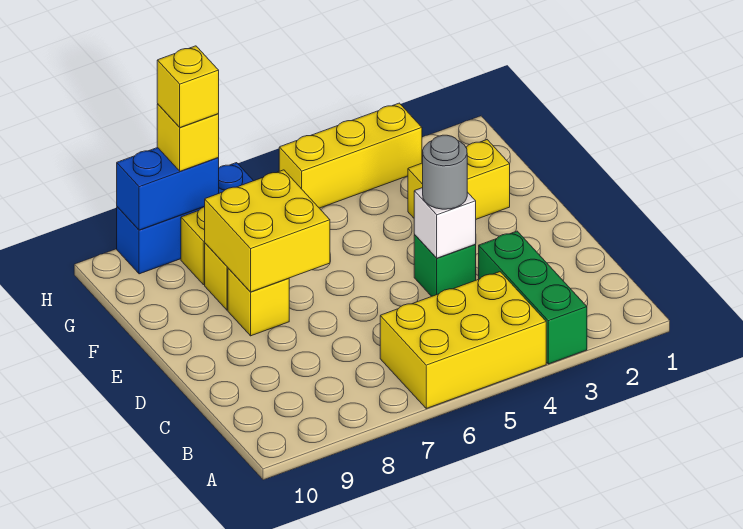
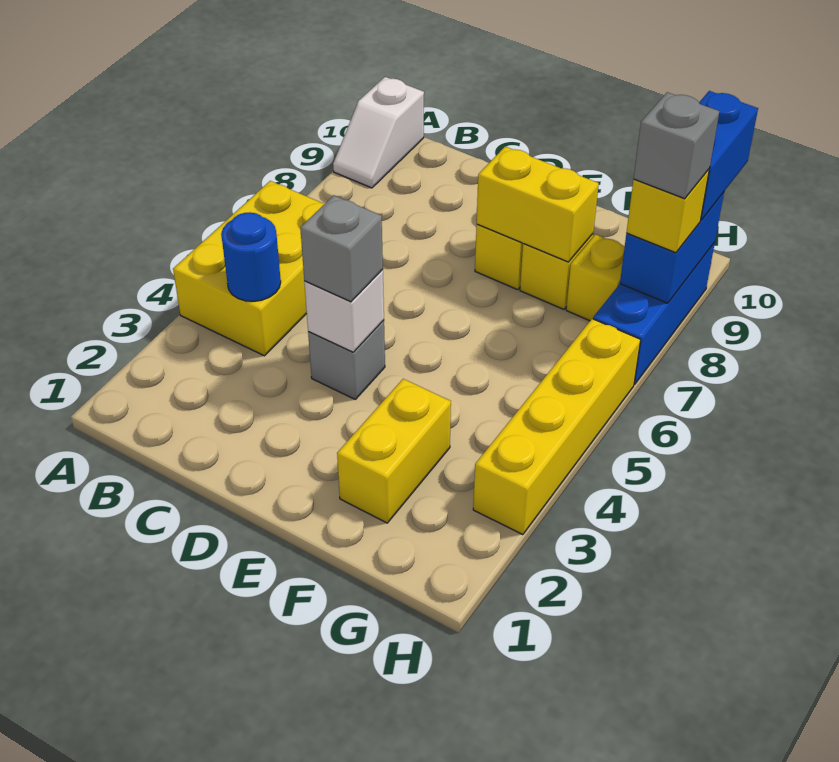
green brick A3:C3 level 1 -> none
none -> white slope A9:A10 level 1 top 10
none -> blue round brick B4 level 2
green brick D4 level 1 -> grey brick D4 level 1
grey round brick D4 level 3 -> grey brick D4 level 3
yellow brick E7:F8 level 2 -> yellow brick E8:F8 level 2
yellow brick H3:H5 level 1 -> yellow brick H3:H6 level 1
yellow brick H8 level 4 -> grey brick H8 level 4
none -> blue brick H9:H10 level 3

